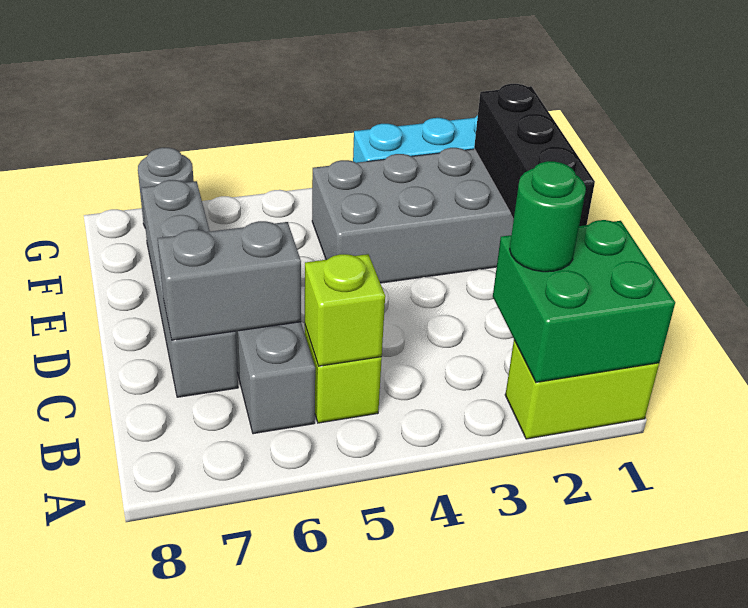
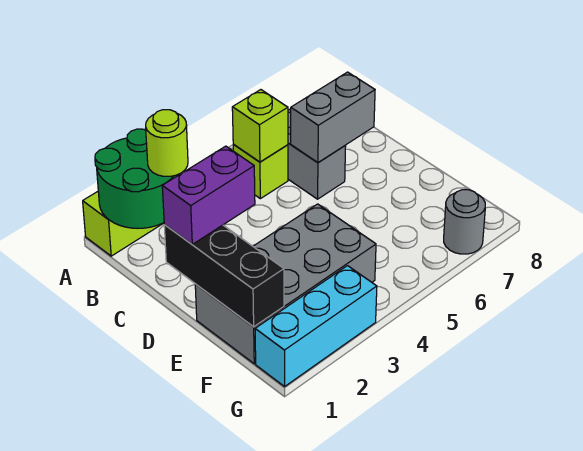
green brick A1:B2 level 2 -> green round brick A1:B2 level 2
green round brick B2 level 3 -> lime round brick B2 level 3
grey brick C7:F7 level 1 -> none
none -> purple brick D1:D2 level 3

